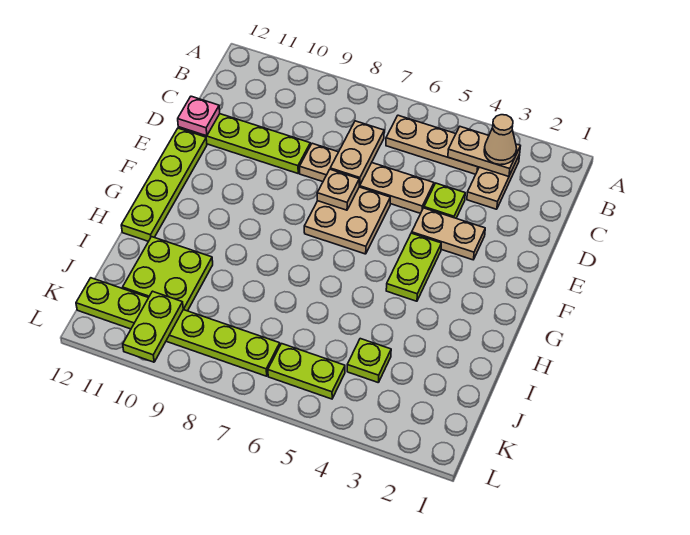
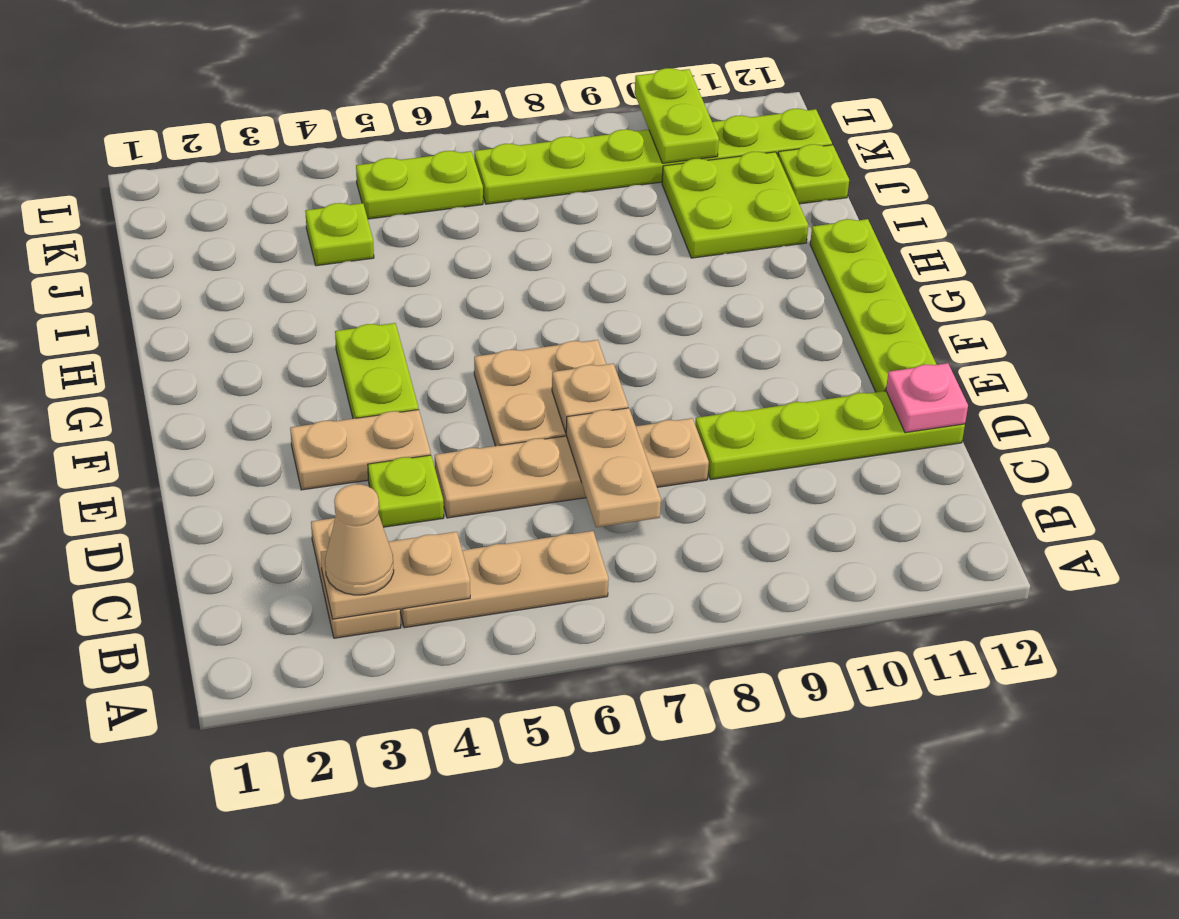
none -> lime plate J12 level 1

